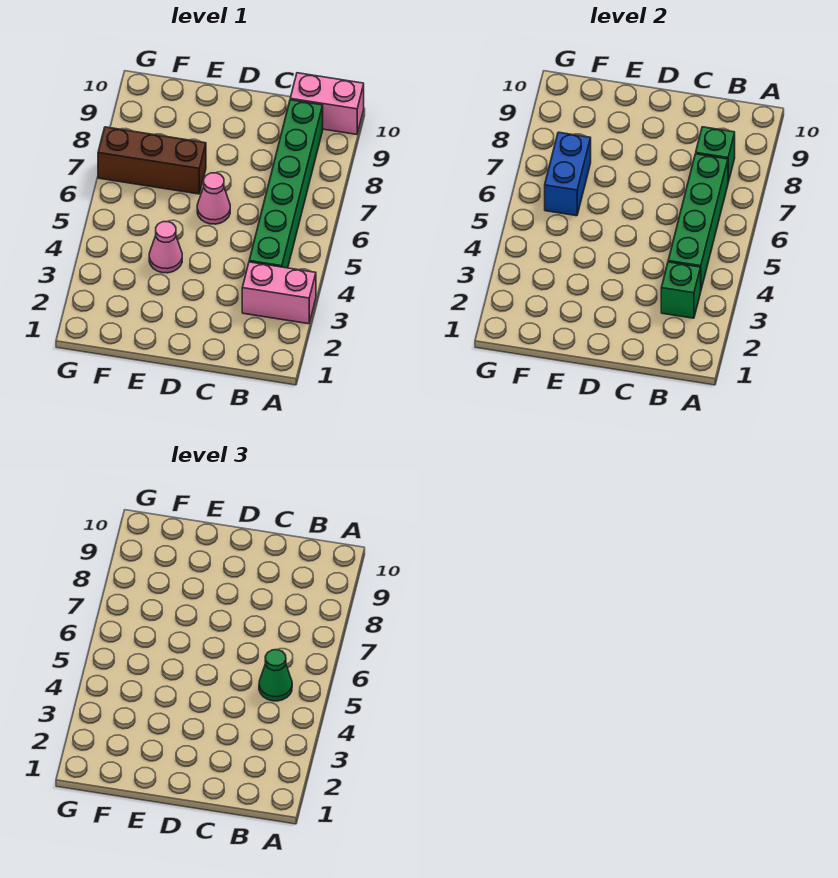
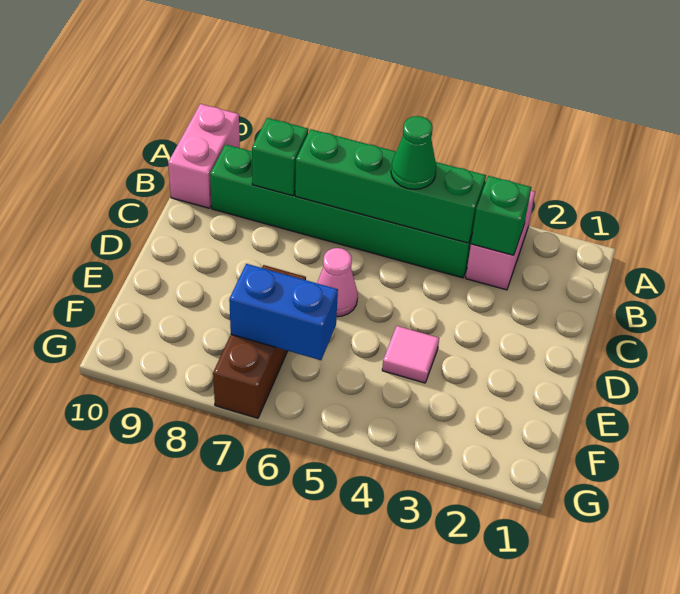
pink cone E4 level 1 -> pink tile E4 level 1

